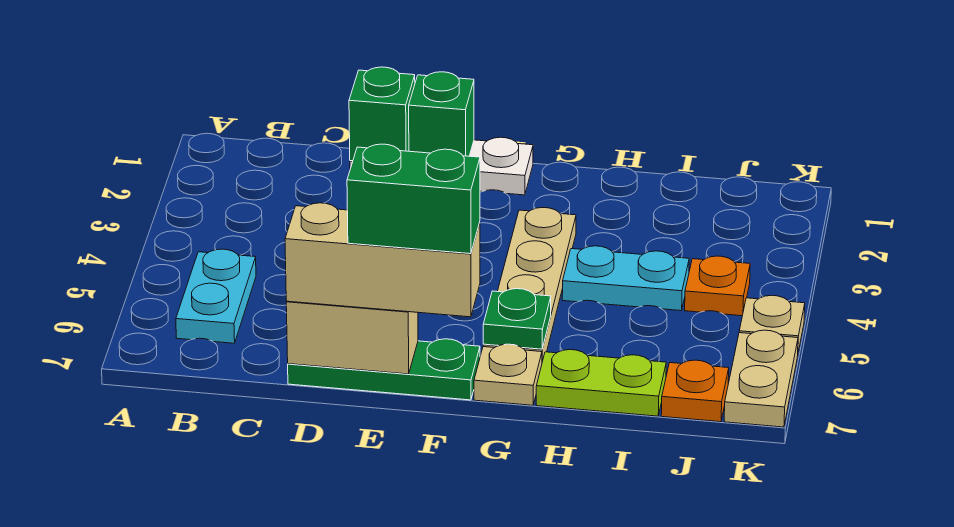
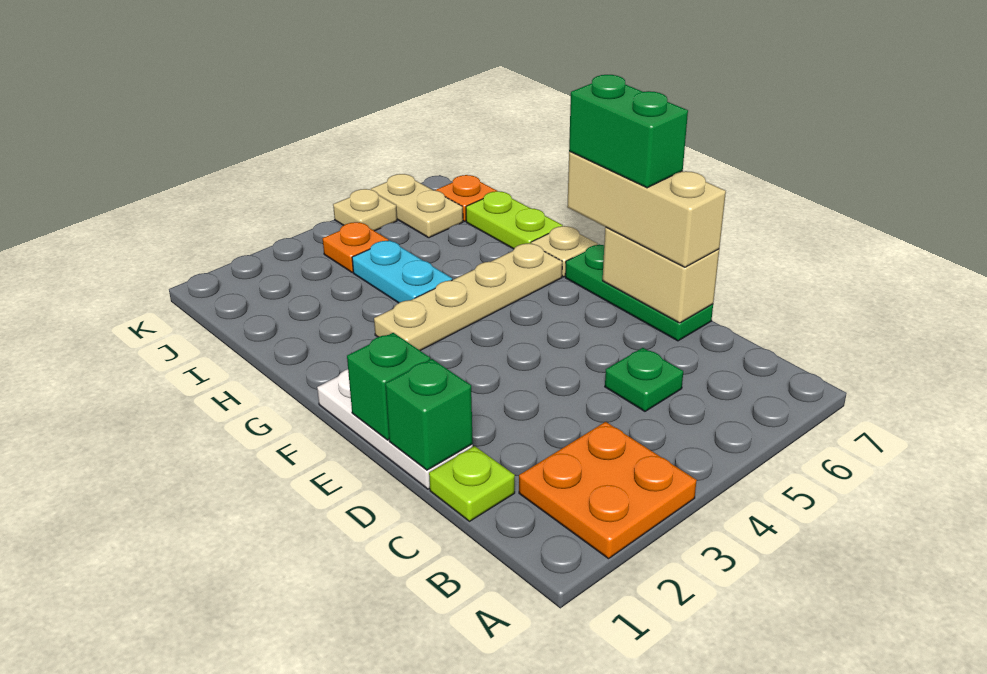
none -> orange plate A2:B3 level 1
cyan plate B5:B6 level 1 -> none
none -> lime plate C1 level 1
green plate G6 level 2 -> green plate C5 level 1
tan plate K6:K7 level 1 -> tan plate J6:K6 level 1

